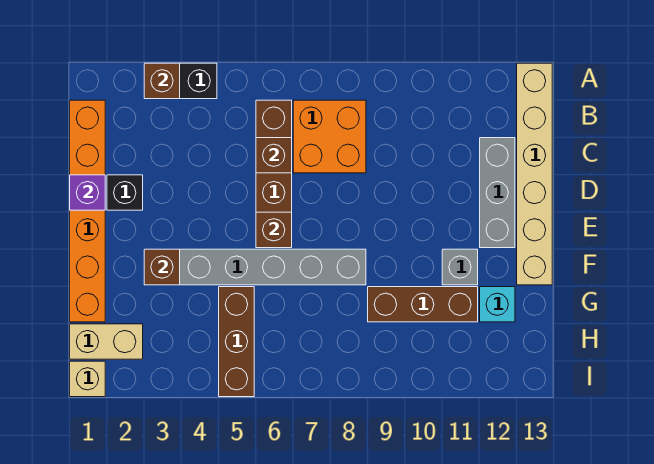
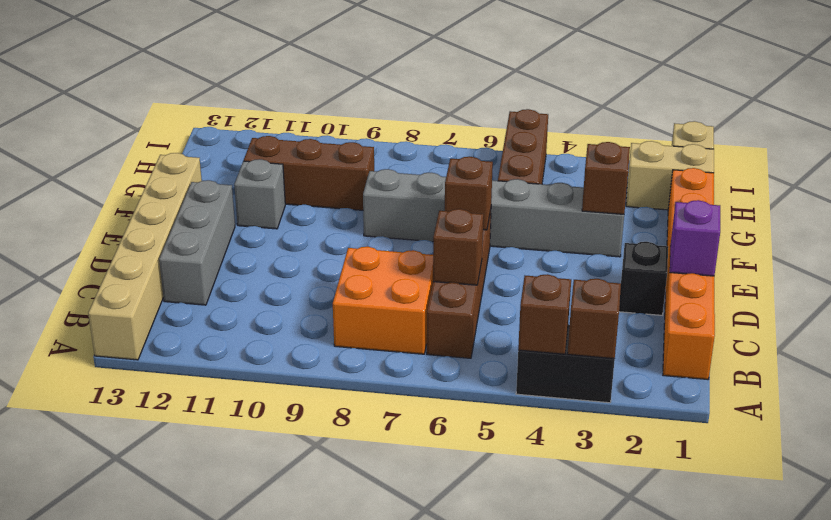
none -> brown brick A4 level 2
cyan brick G12 level 1 -> none

